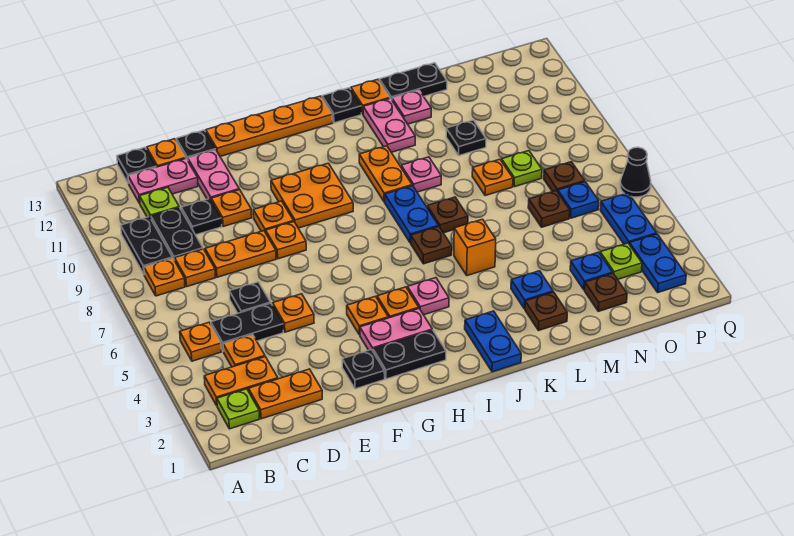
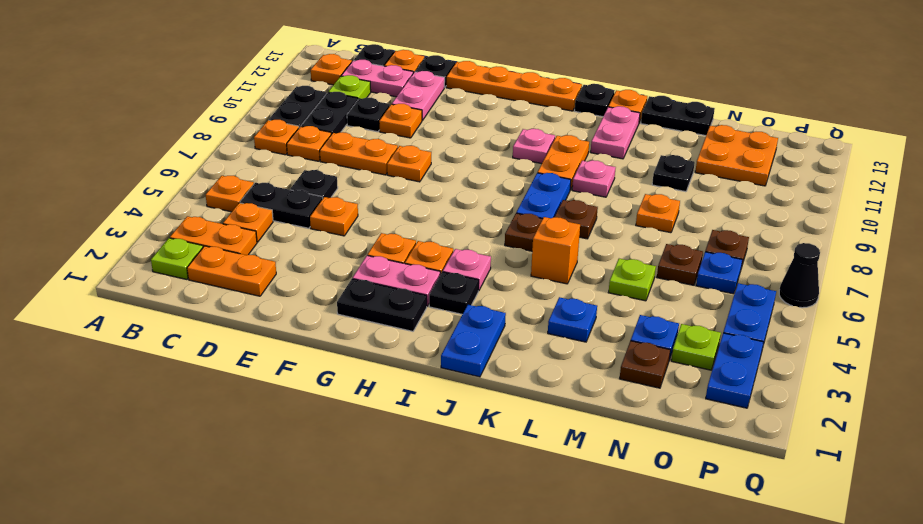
black plate F2 level 1 -> black plate I3 level 1
orange plate F9 level 1 -> orange plate B12 level 1
orange plate G9:H10 level 1 -> orange plate N11:O12 level 1
brown plate L2 level 1 -> none
pink plate L12 level 1 -> pink plate I10 level 1
lime plate N8 level 1 -> lime plate M5 level 1

